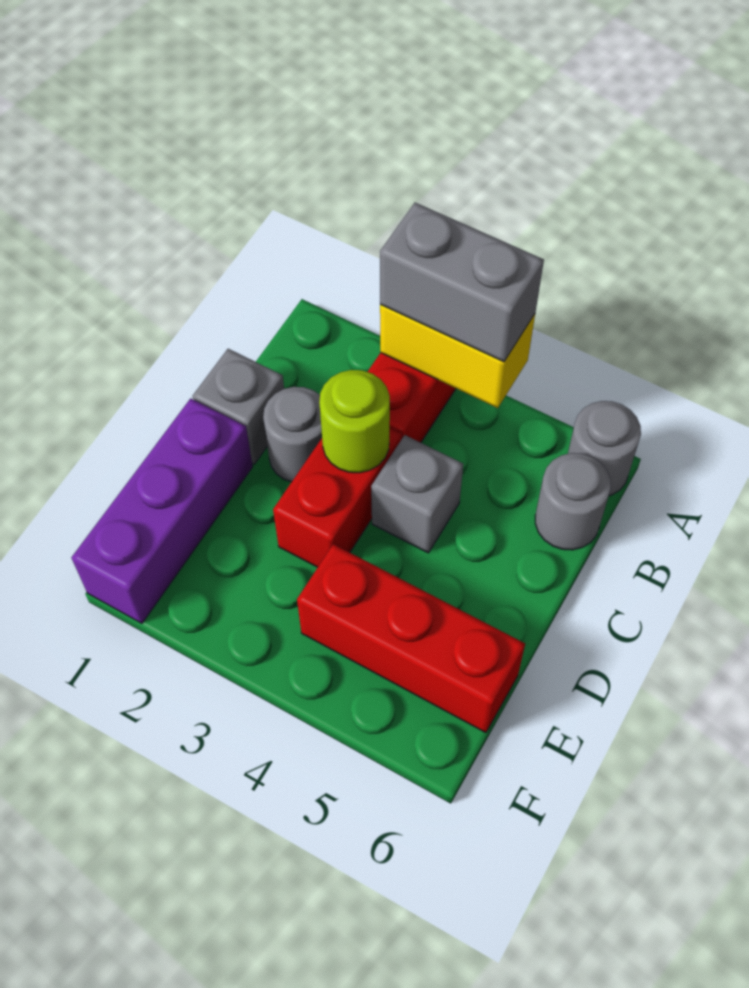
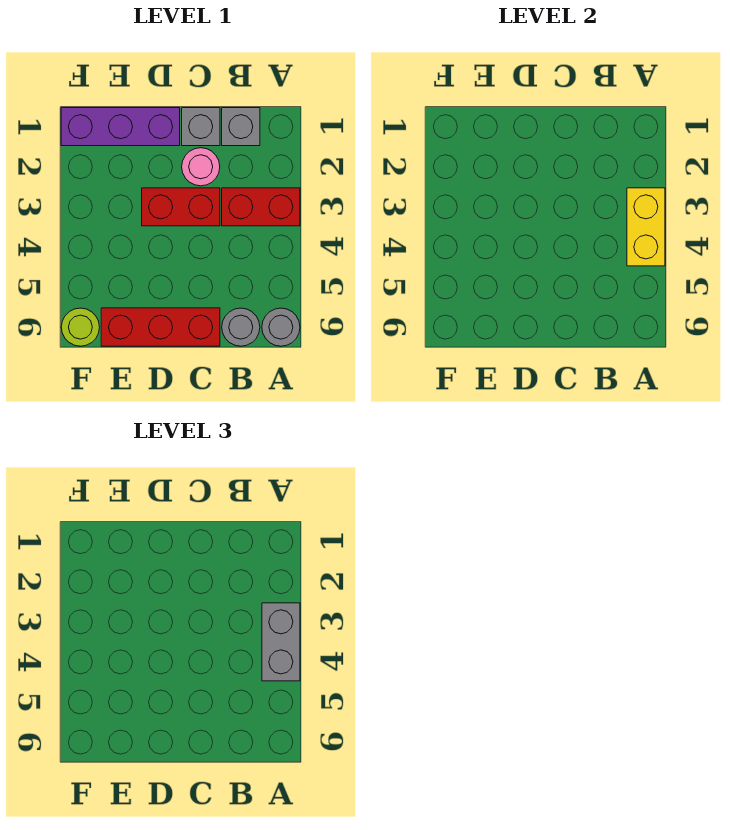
grey round brick C2 level 1 -> pink round brick C2 level 1
lime round brick C3 level 2 -> lime round brick F6 level 1
grey brick C4 level 1 -> grey brick B1 level 1
red brick E4:E6 level 1 -> red brick C6:E6 level 1

